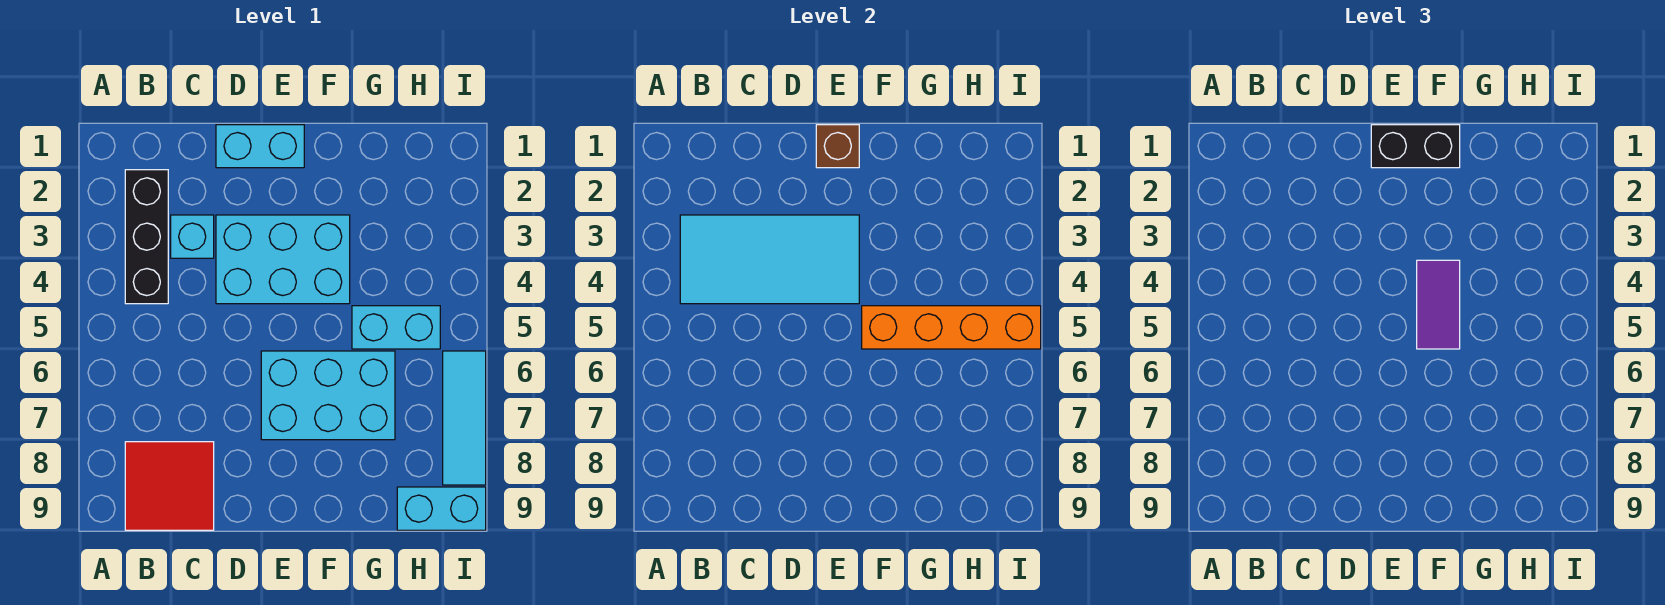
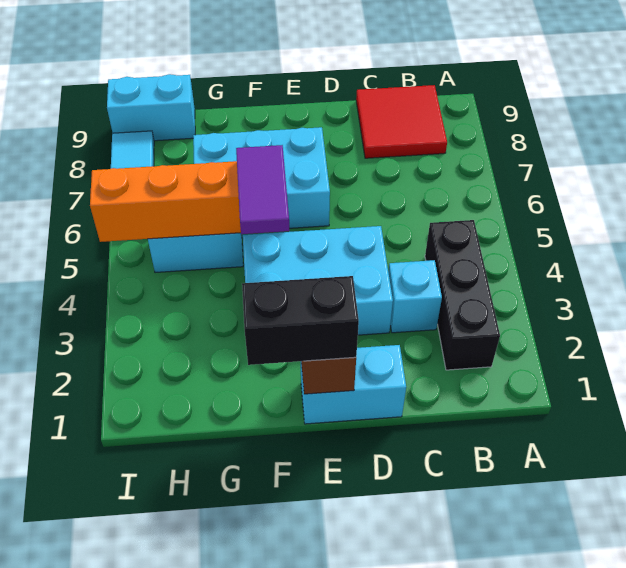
cyan tile B3:E4 level 2 -> none

